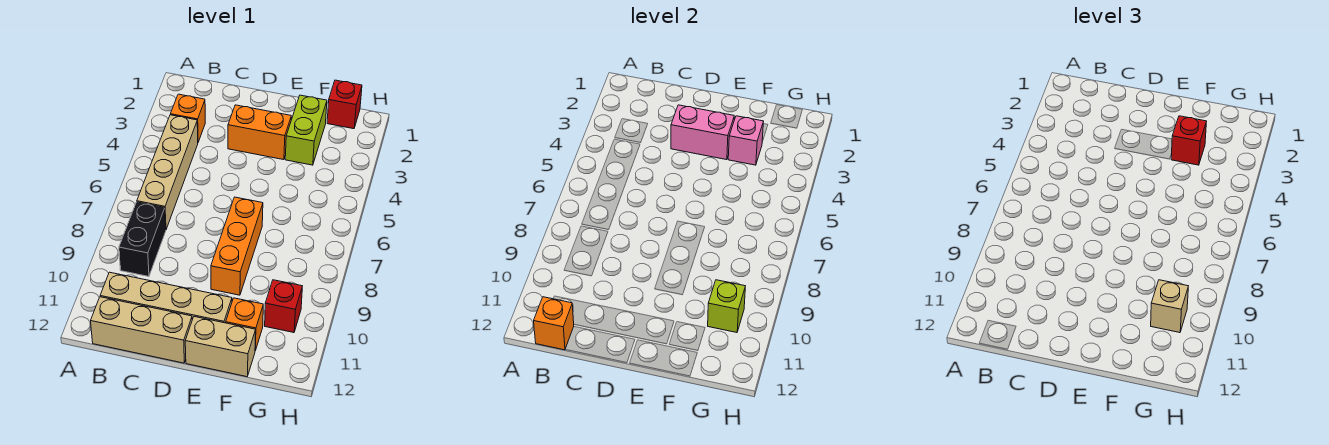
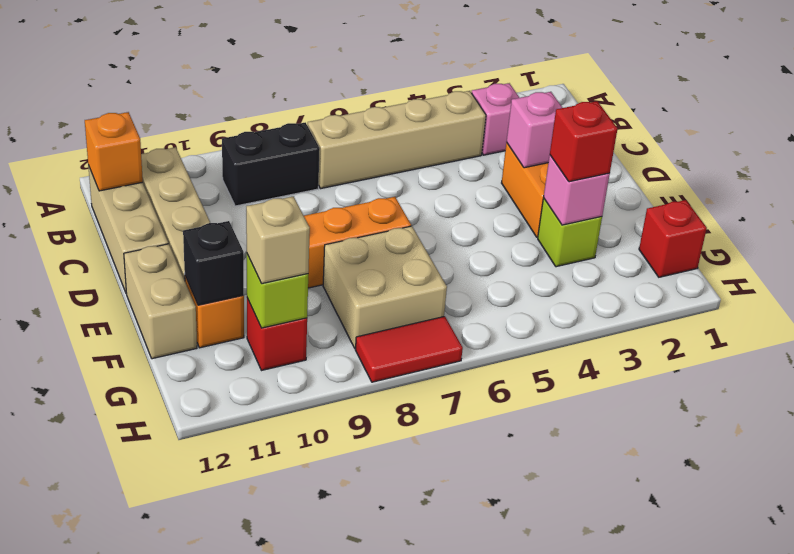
orange brick B3 level 1 -> pink brick B3 level 1
pink brick D3:E3 level 2 -> pink brick D3 level 2
lime brick F2:F3 level 1 -> lime brick F3 level 1
none -> tan brick F7:G8 level 1
none -> black brick F11 level 2
none -> red tile H7:H8 level 1

